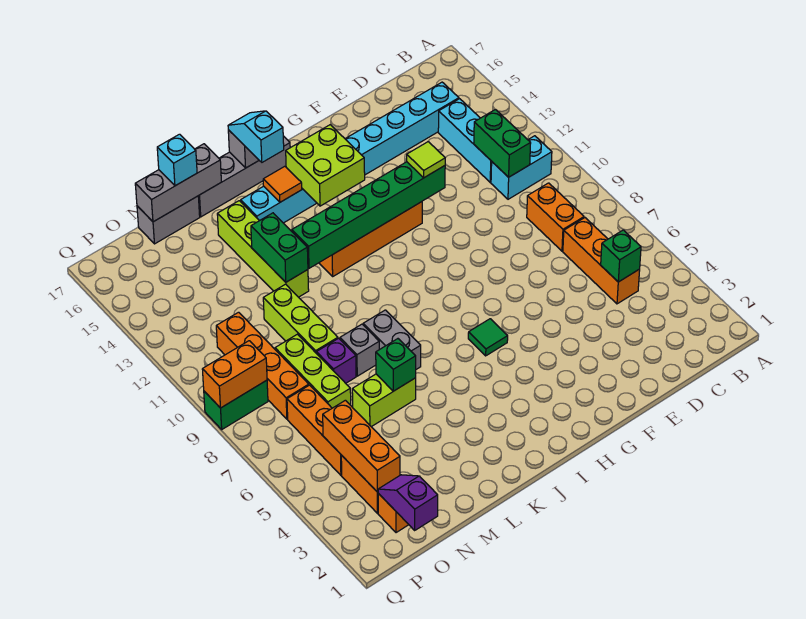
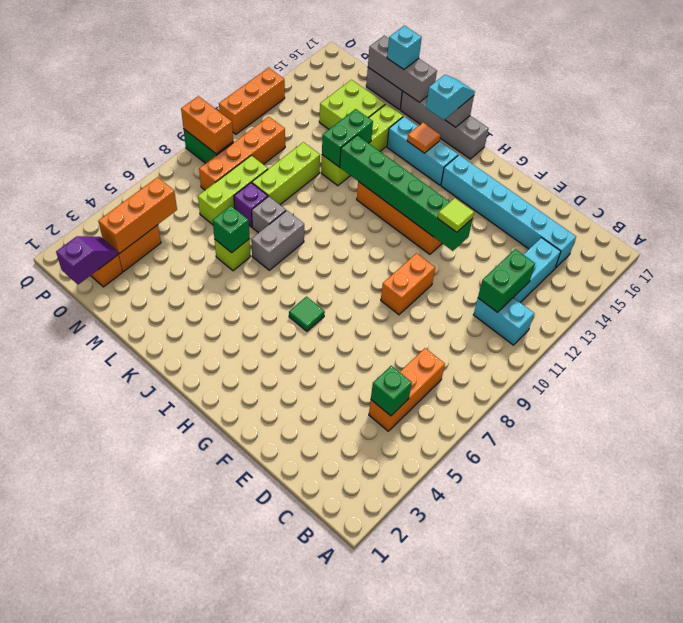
orange brick C8:C9 level 1 -> orange brick F9:F10 level 1
lime brick H14:I15 level 2 -> lime brick M14:N15 level 1
lime brick L6:M6 level 1 -> lime brick L6 level 1
orange brick O5:O7 level 1 -> orange brick Q11:Q13 level 1

